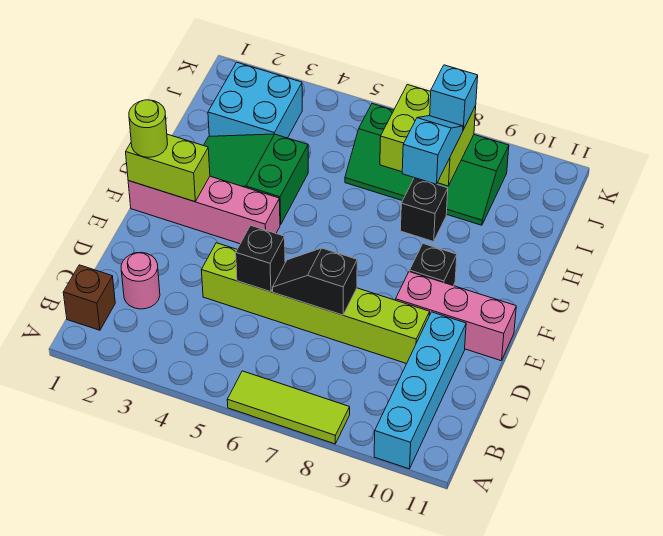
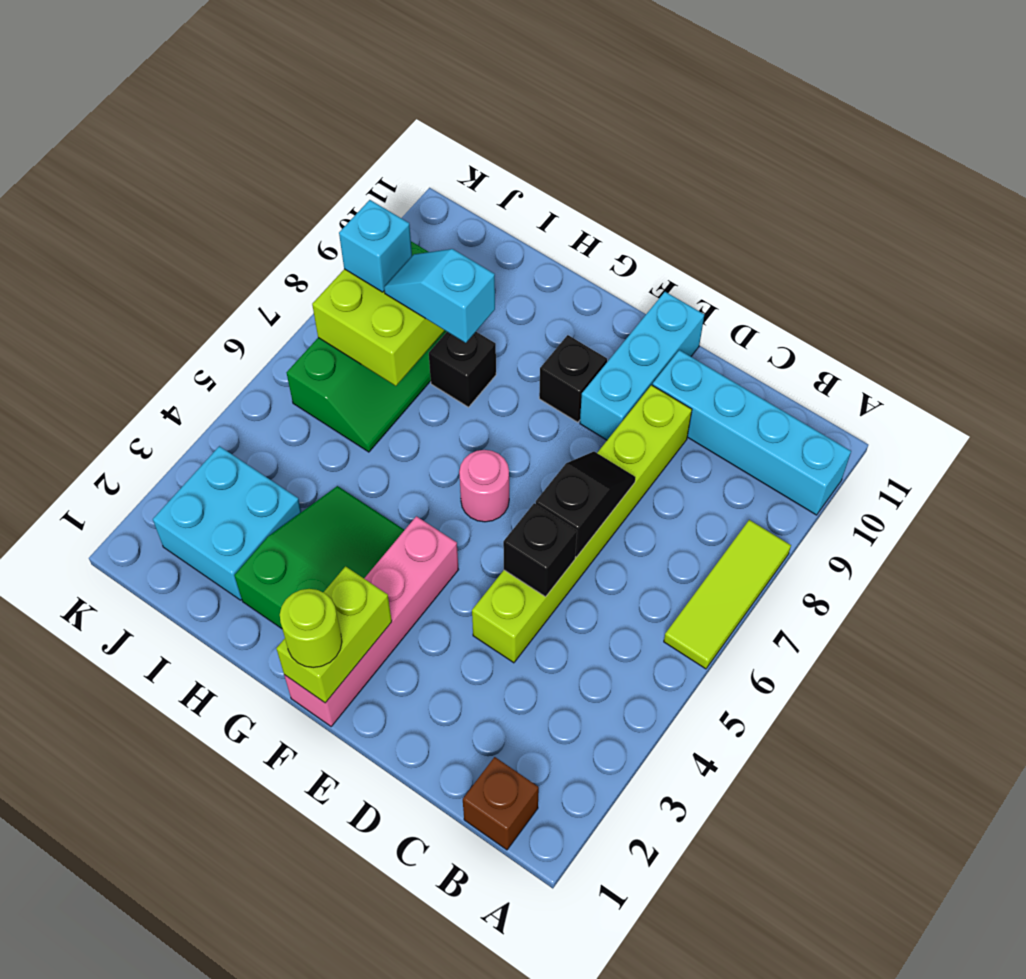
pink round brick C2 level 1 -> pink round brick F6 level 1
black slope D6:D7 level 2 top 7 -> black slope D6:D7 level 2 top 6
pink brick E9:E11 level 1 -> cyan brick E9:E11 level 1
green slope G2:H4 level 1 top 4 -> green slope G2:H4 level 1 top 2

